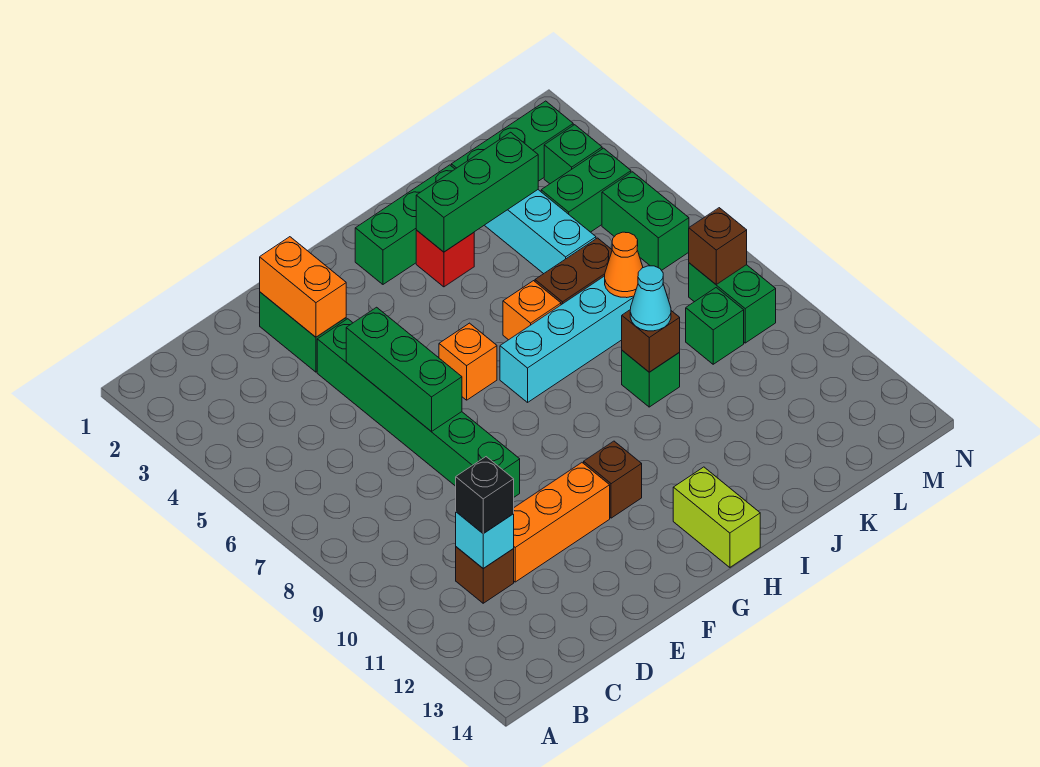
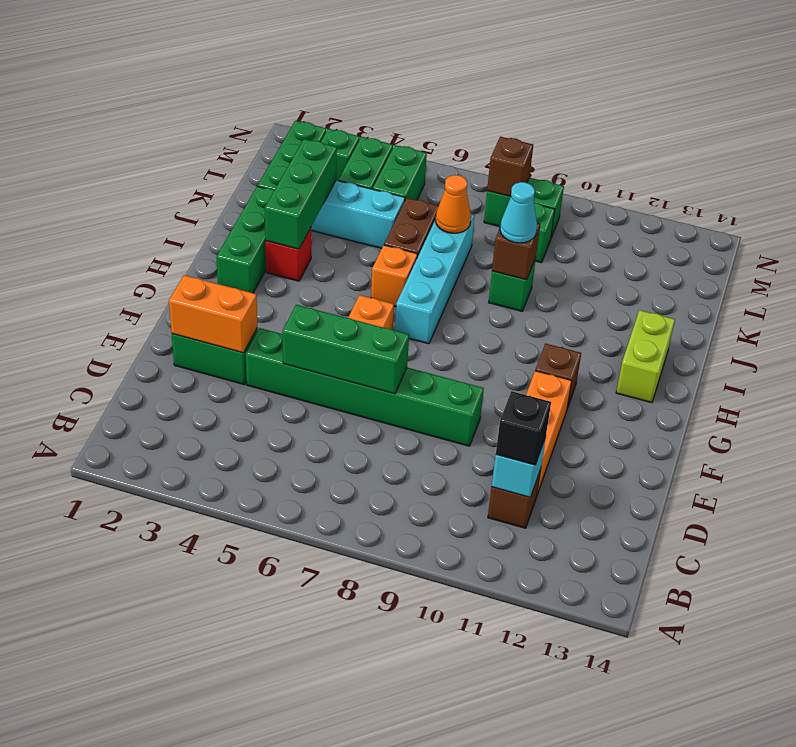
lime brick H13:H14 level 1 -> lime brick H13:I13 level 1
green brick M5:M6 level 1 -> green brick L5:M5 level 1

